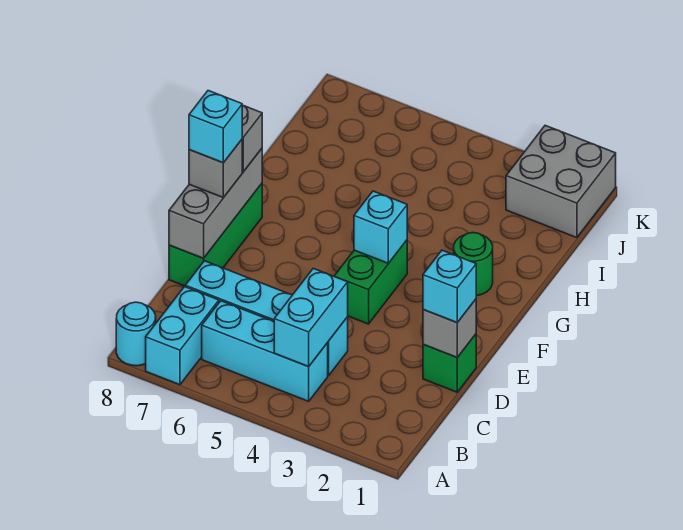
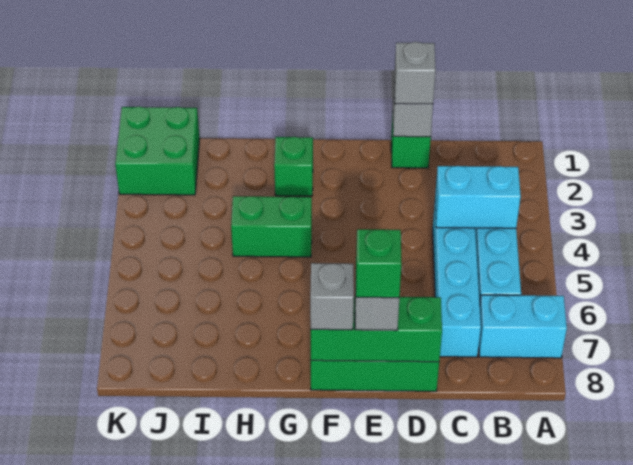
cyan round brick A8 level 1 -> none
cyan brick D1 level 3 -> grey brick D1 level 3
grey brick D8:F8 level 2 -> green brick D8:F8 level 2
green brick E4:F4 level 1 -> green brick G4:H4 level 1
cyan brick E8 level 4 -> green brick E8 level 4
cyan brick F4 level 2 -> none
green round brick G2 level 1 -> green brick G2 level 1
grey brick J1:K2 level 1 -> green brick J1:K2 level 1

